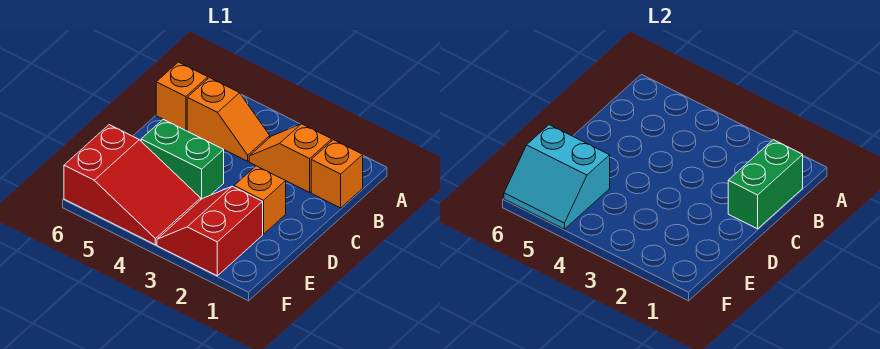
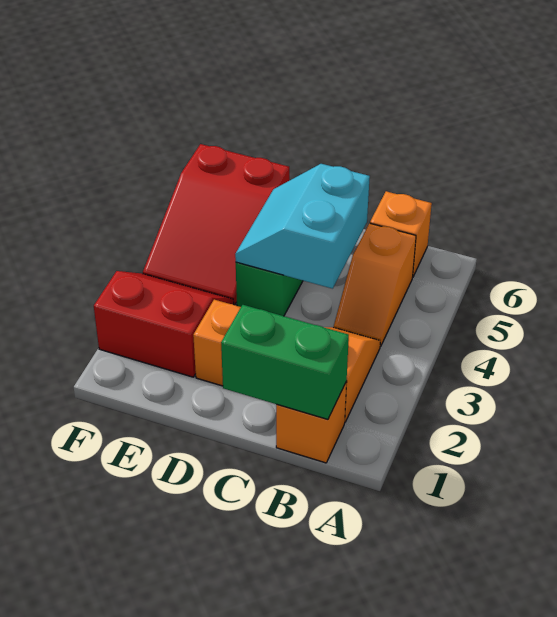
cyan slope E5:F6 level 2 top E -> cyan slope C4:D5 level 2 top C

